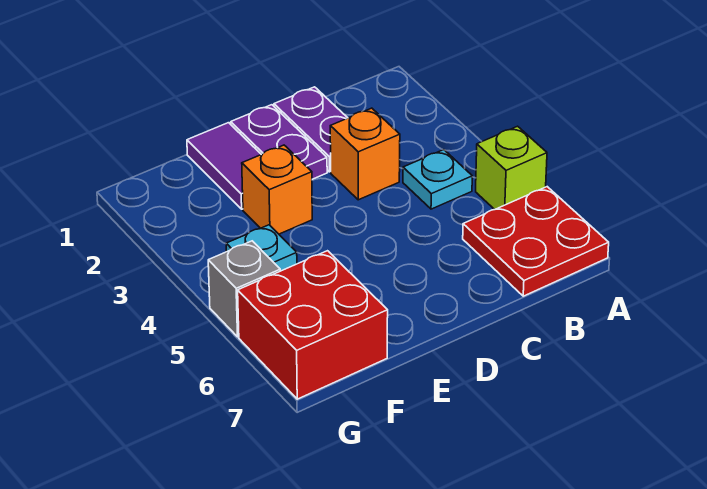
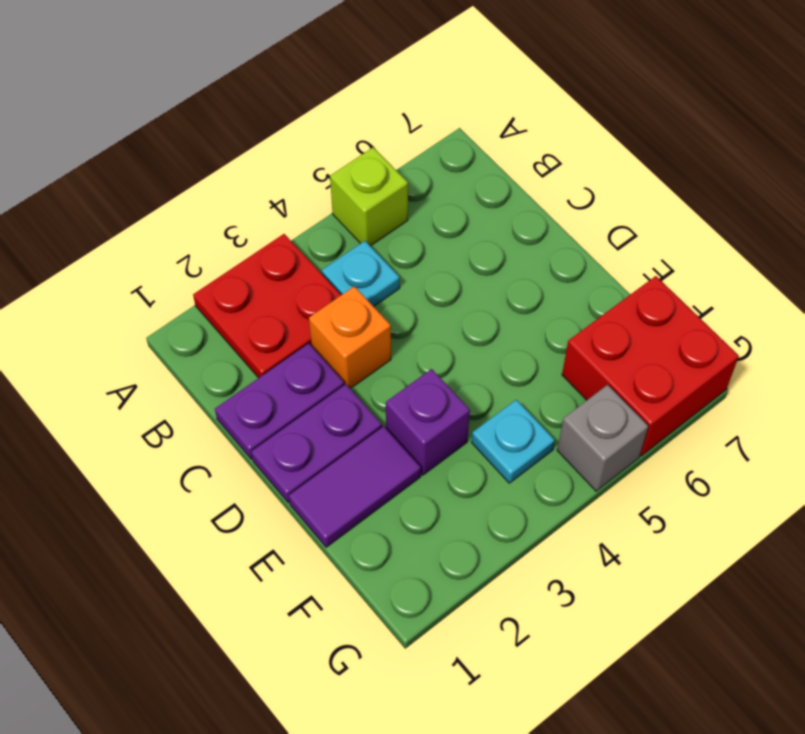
red plate A6:B7 level 1 -> red plate A2:B3 level 1
orange brick E3 level 1 -> purple brick E3 level 1

